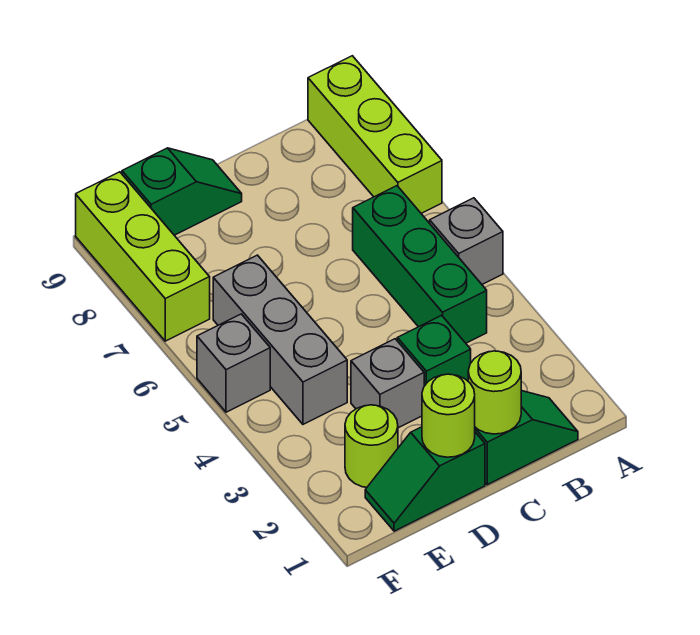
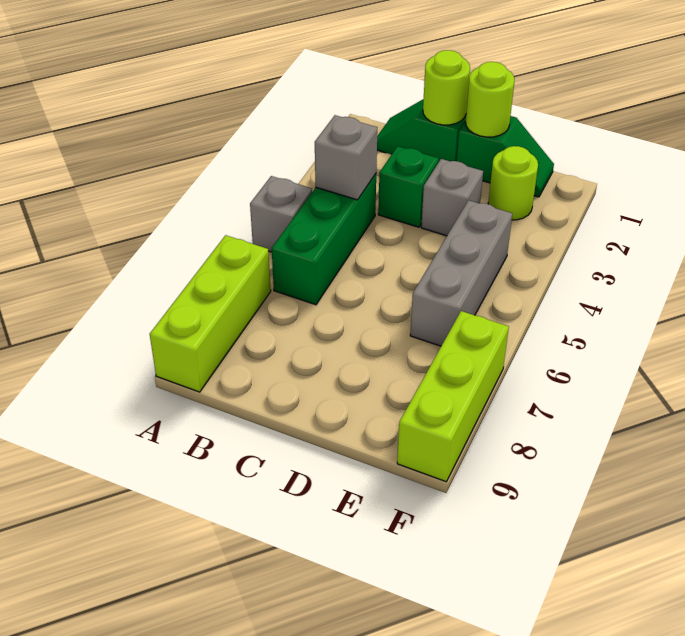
green slope D9:E9 level 1 top E -> none
grey brick F5 level 1 -> grey brick B4 level 2

